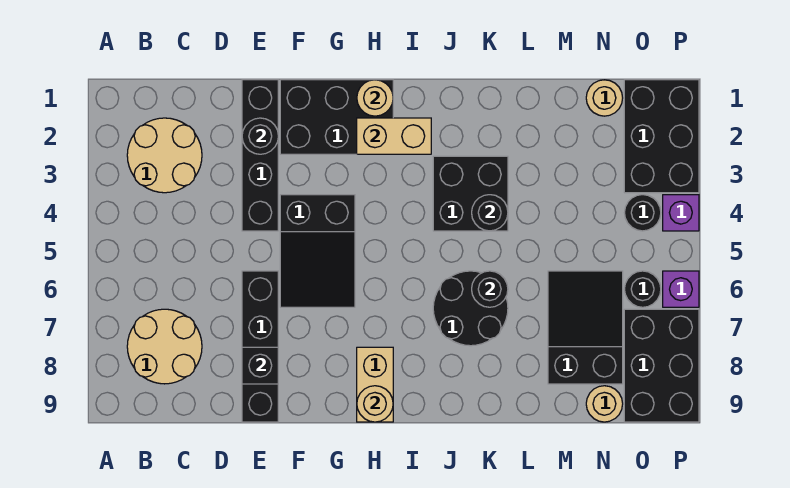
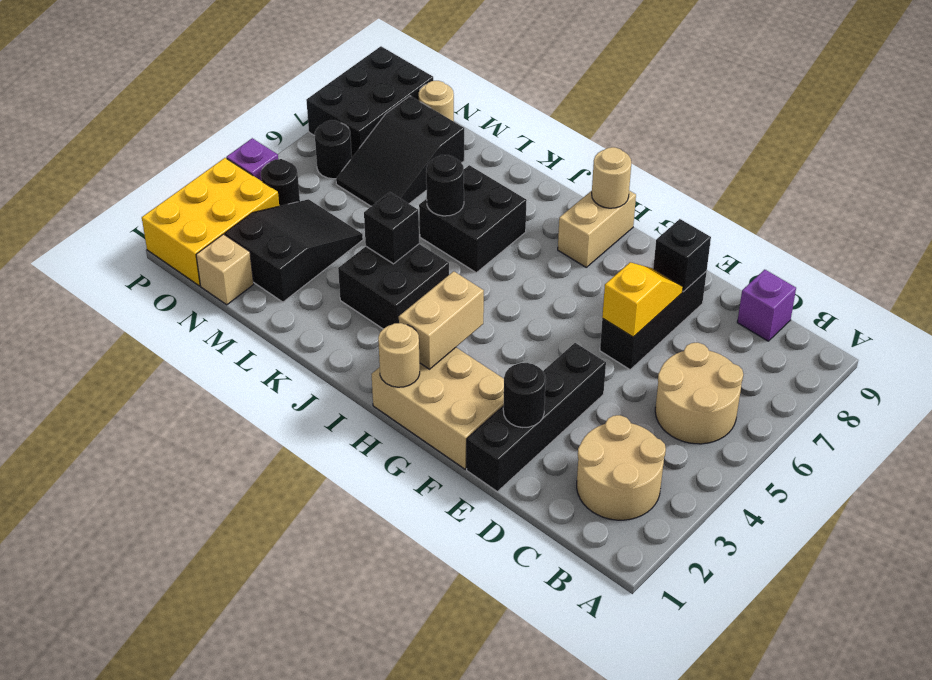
tan round brick B7:C8 level 1 -> tan round brick B5:C6 level 1
black brick E6:E9 level 1 -> black brick E6:E8 level 1
none -> yellow slope E6:E7 level 2 top 6
black brick F1:H2 level 1 -> tan brick F1:H2 level 1
black slope F4:G6 level 1 top 4 -> black slope M2:N4 level 1 top 2
tan brick H2:I2 level 2 -> tan brick H2:H3 level 2
black round brick J6:K7 level 1 -> black brick J6:K7 level 1
black round brick K4 level 2 -> black brick K4 level 2
tan round brick N1 level 1 -> tan brick N1 level 1
black brick O1:P3 level 1 -> yellow brick O1:P3 level 1
purple brick P6 level 1 -> purple brick C9 level 1

